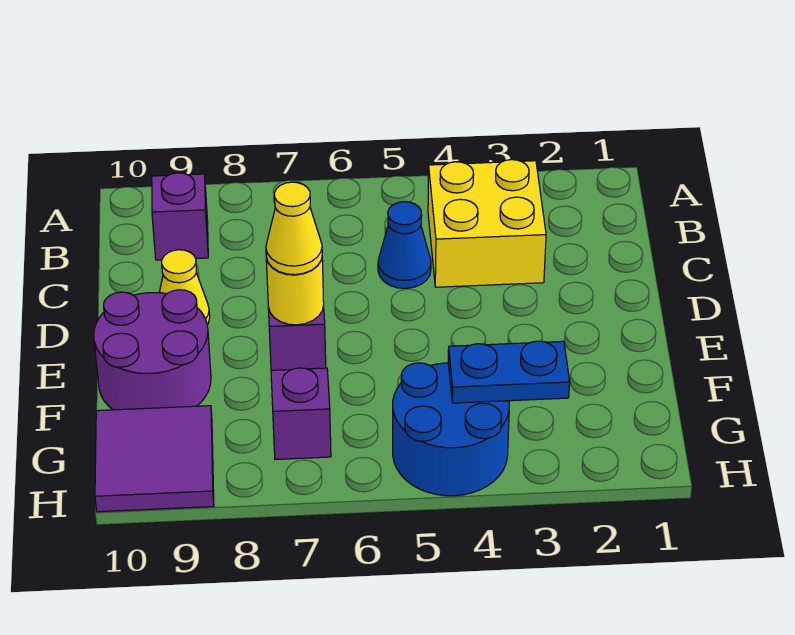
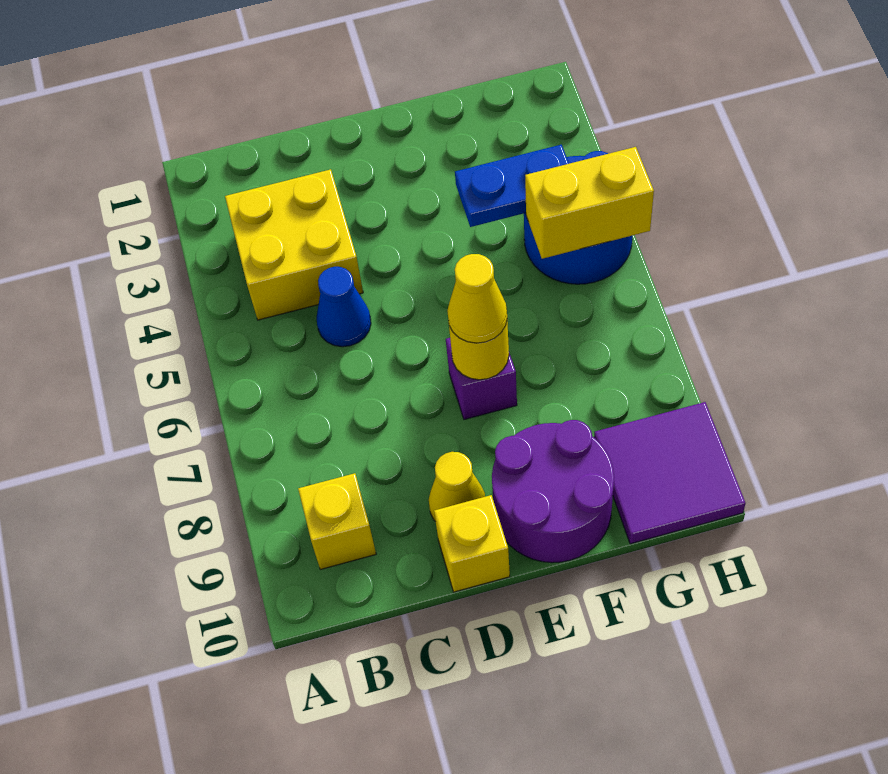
purple brick B9 level 1 -> yellow brick B9 level 1
none -> yellow brick D10 level 1
blue plate G3:G4 level 2 -> blue plate F4:G4 level 2
none -> yellow brick G5:H5 level 2
purple brick G7 level 1 -> none

